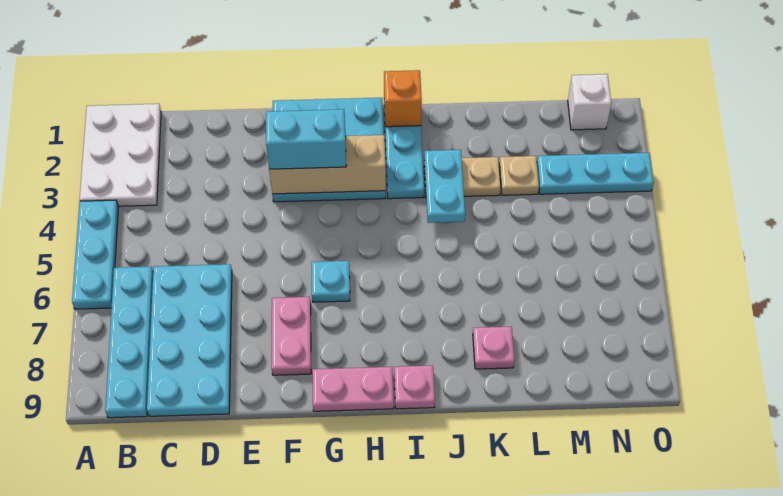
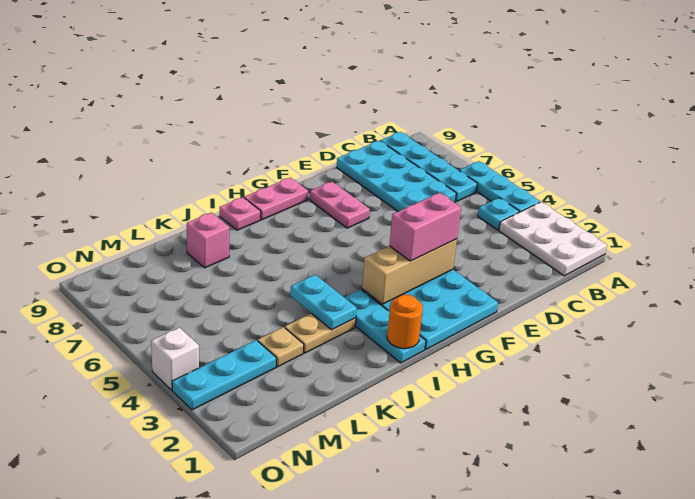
cyan brick F3:G3 level 3 -> pink brick F3:G3 level 3
cyan plate G6 level 1 -> cyan plate B4 level 1
orange brick I1 level 2 -> orange round brick I1 level 2
pink plate K8 level 1 -> pink brick K8 level 1
white brick N1 level 1 -> white brick O4 level 1

